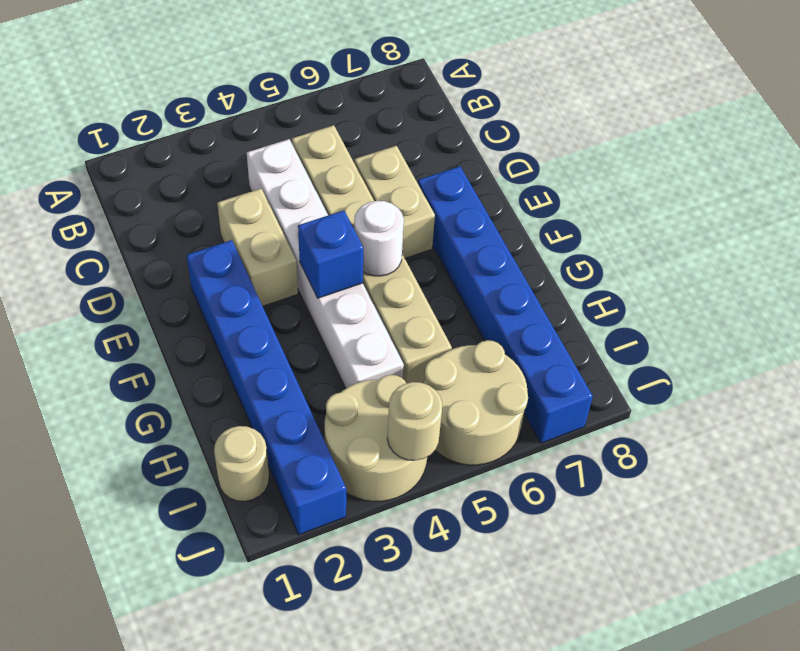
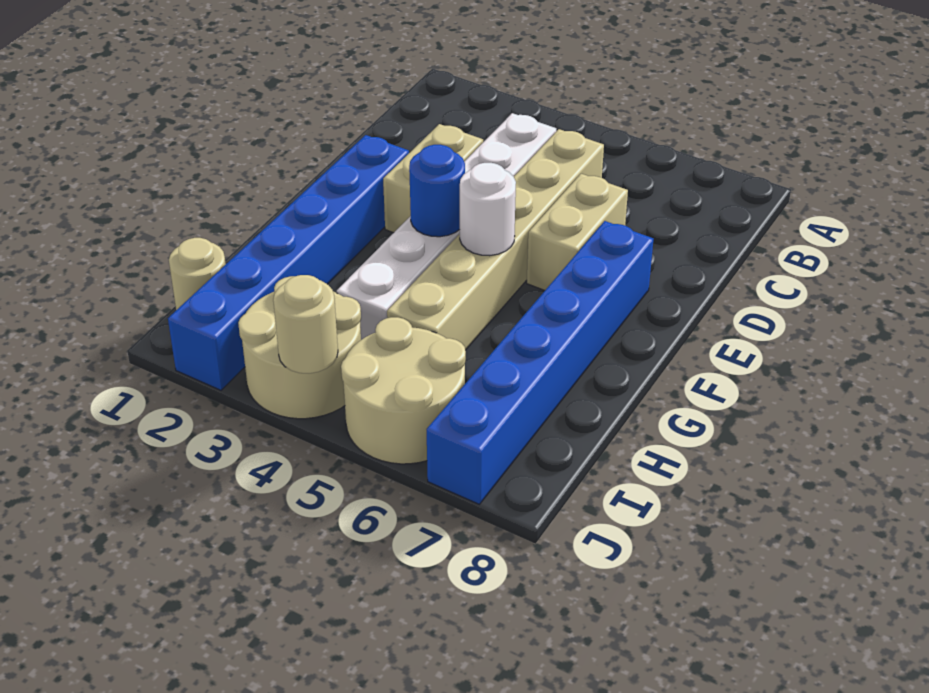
blue brick F4 level 2 -> blue round brick F4 level 2

